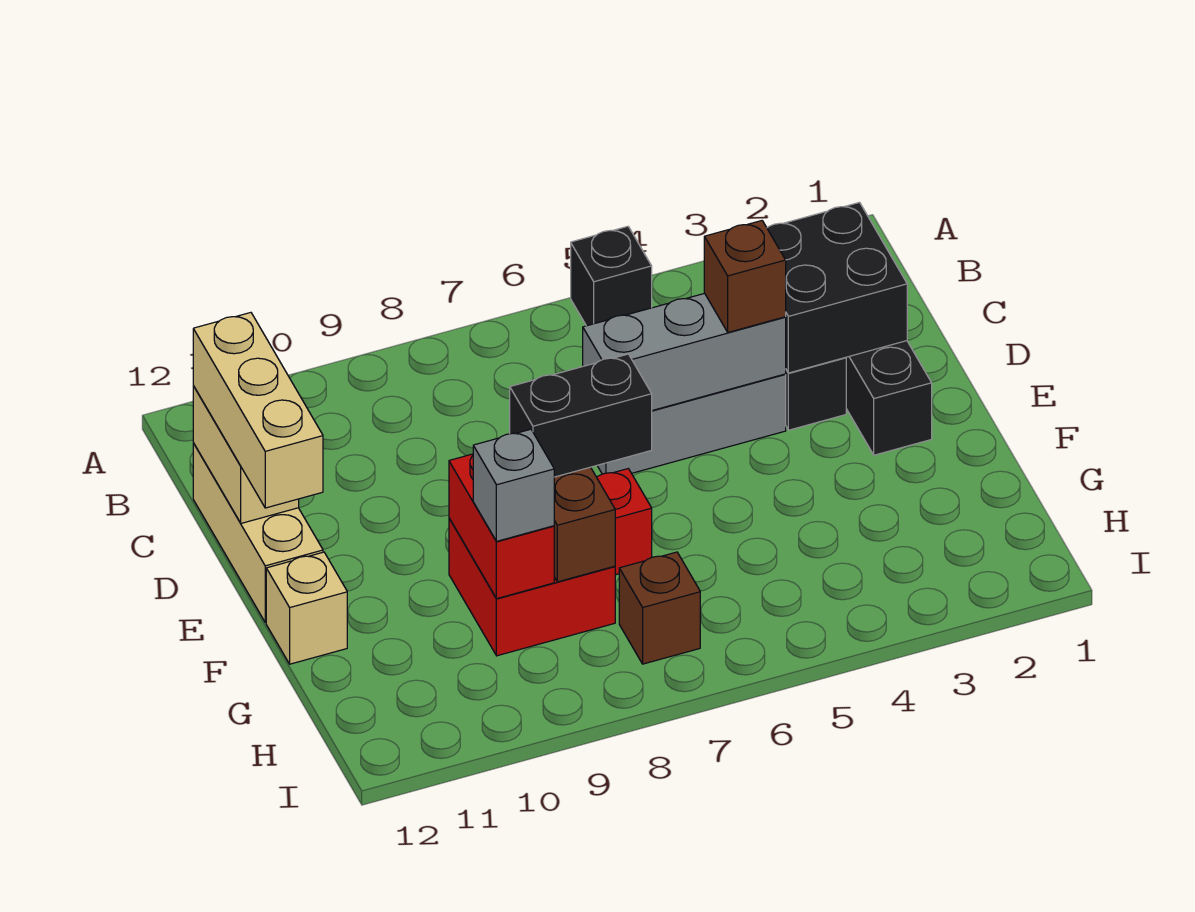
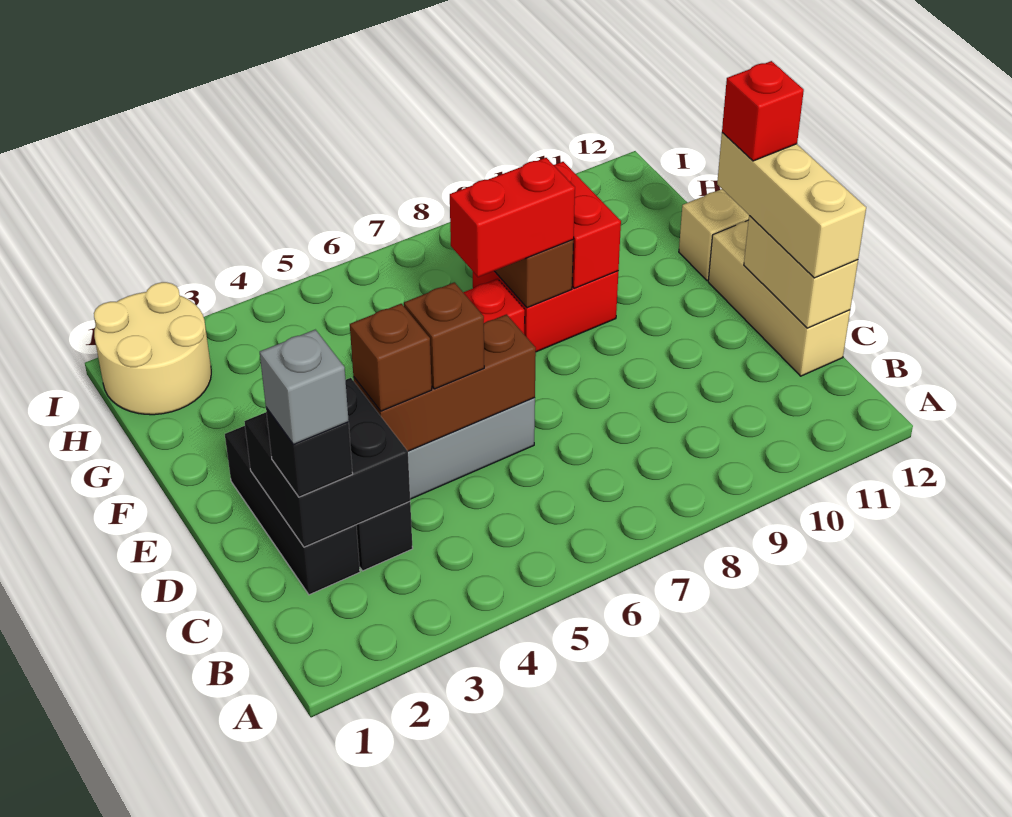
black brick A5 level 1 -> black brick C2 level 3
grey brick D4:D6 level 2 -> brown brick D4:D6 level 2
none -> red brick E12 level 4
black brick F7:F8 level 3 -> red brick F7:F8 level 3
grey brick G9 level 3 -> grey brick C2 level 4
none -> tan round brick H1:I2 level 1
brown brick H7 level 1 -> brown brick D5 level 3

